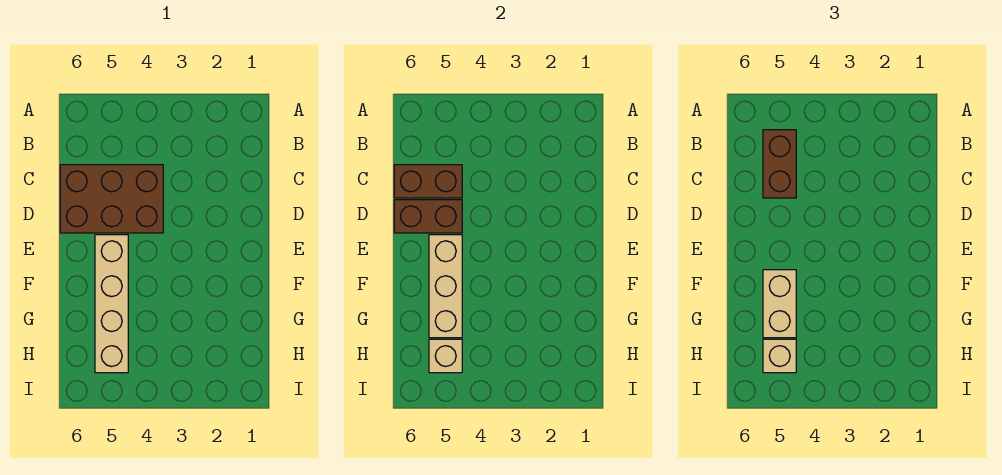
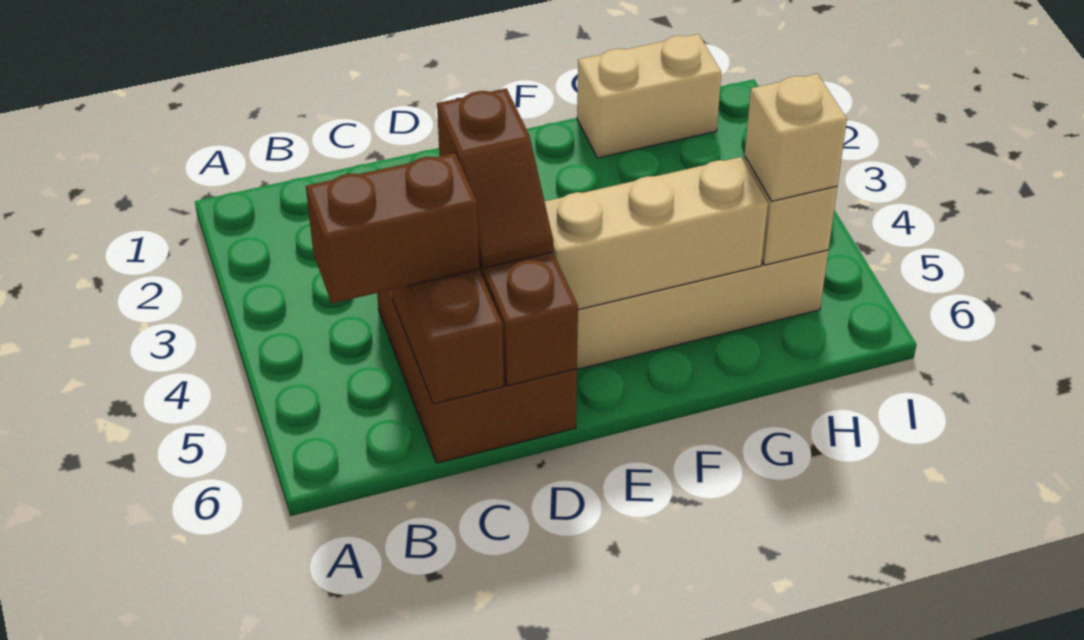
none -> brown slope D4:D5 level 3 top 4
tan brick F5:G5 level 3 -> tan brick G1:H1 level 1

